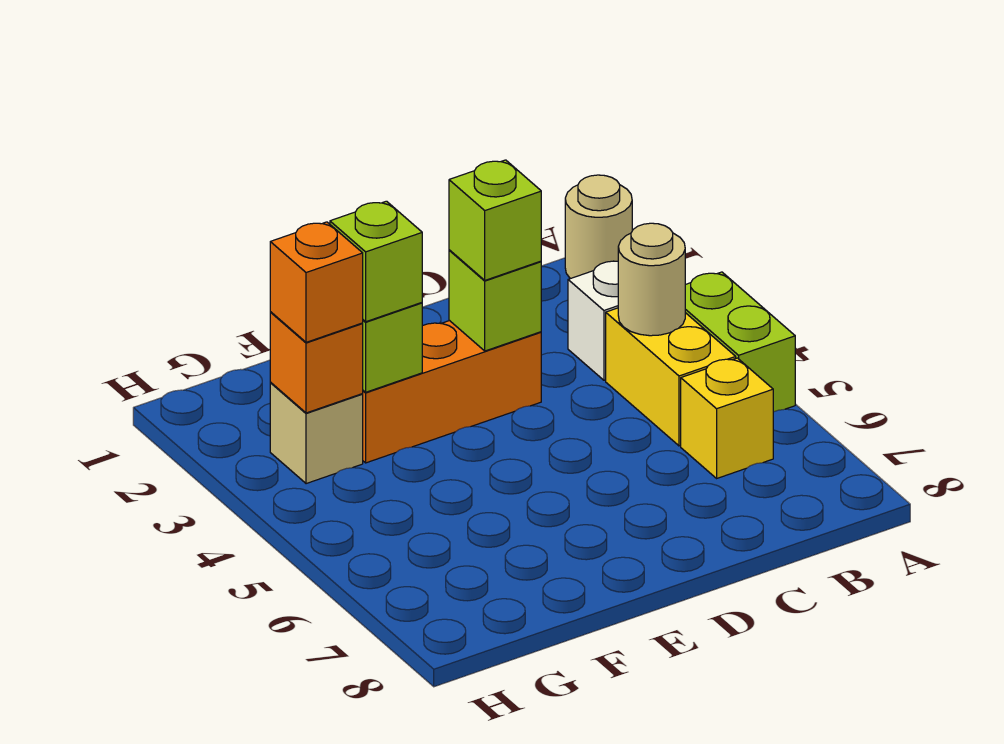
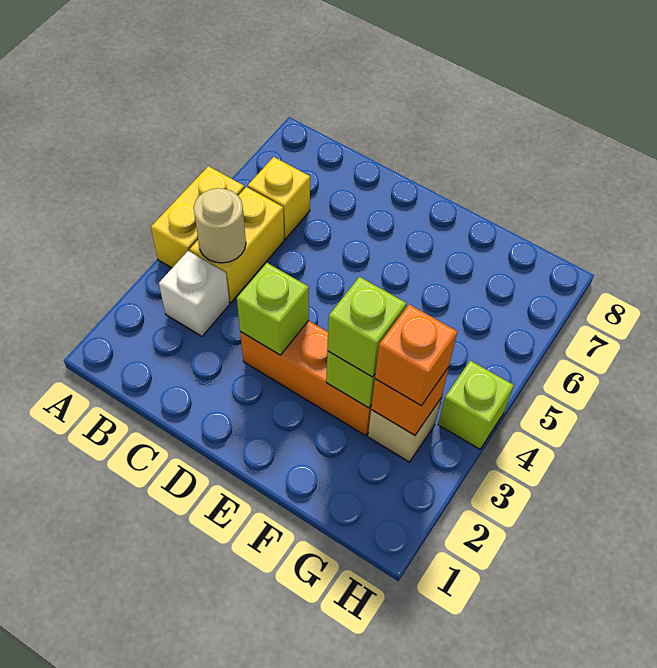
tan round brick A1 level 1 -> none
lime brick A4:A5 level 1 -> yellow brick A4:A5 level 1
lime brick D3 level 3 -> lime brick H4 level 1

